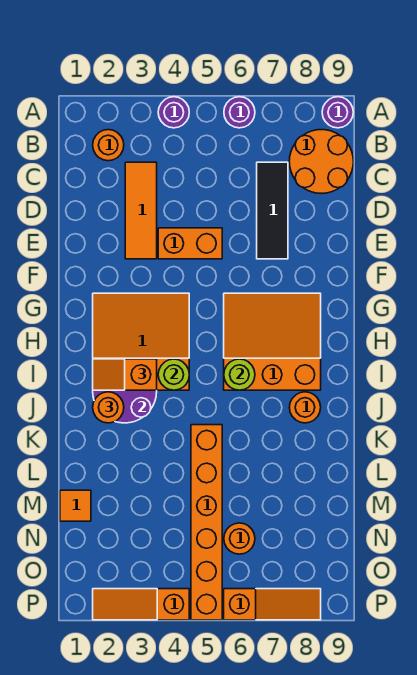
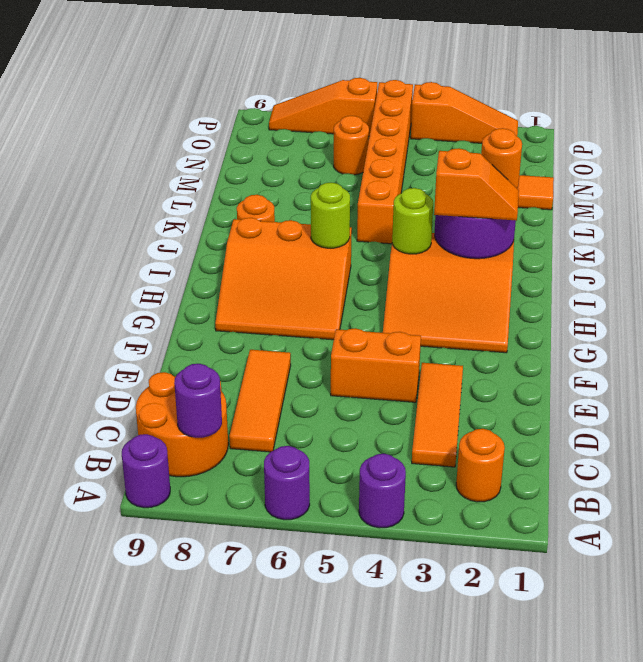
none -> purple round brick B8 level 2
black tile C7:E7 level 1 -> orange tile C7:E7 level 1

